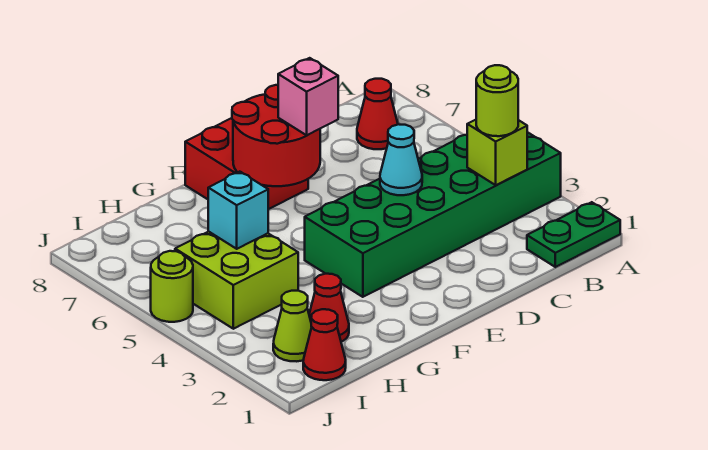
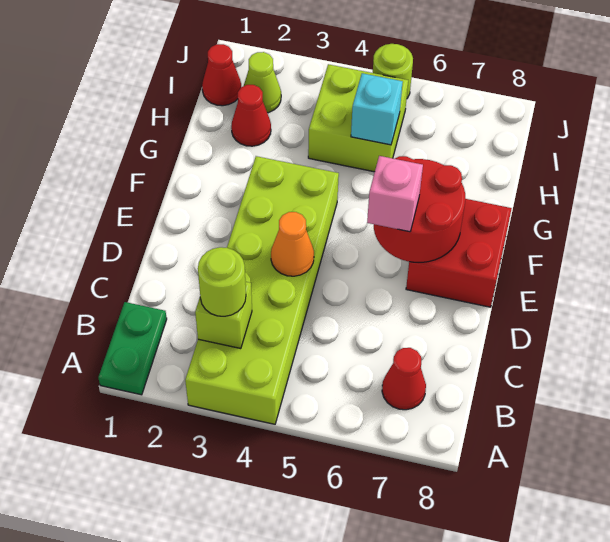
green brick A3:F4 level 1 -> lime brick A3:F4 level 1
cyan cone D4 level 2 -> orange cone D4 level 2

